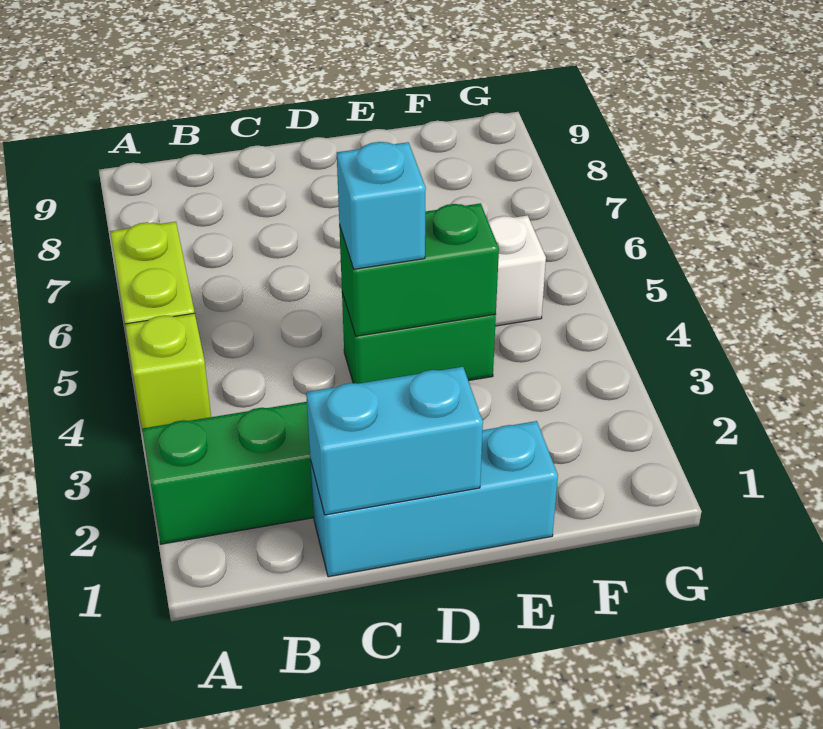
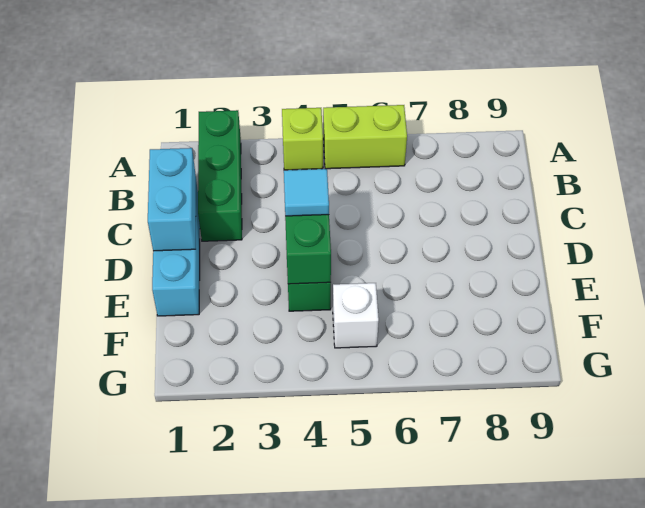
cyan brick D4 level 3 -> cyan tile D4 level 3

